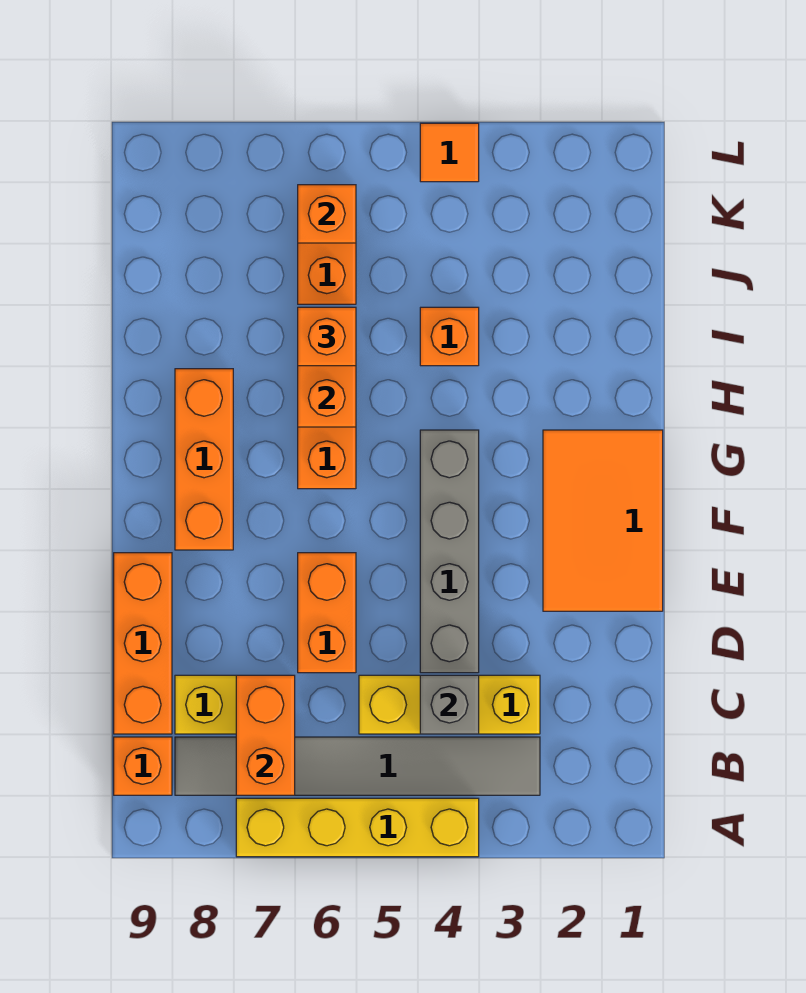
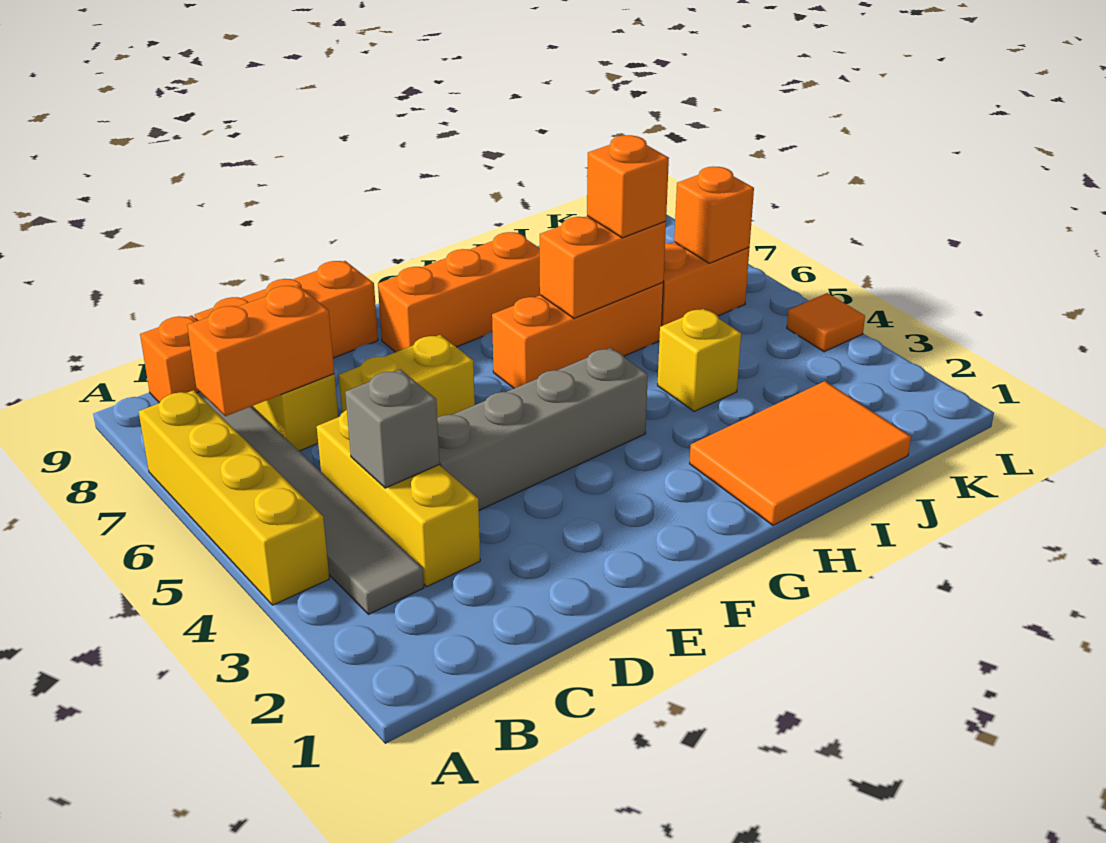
orange brick D6:E6 level 1 -> yellow brick D6:E6 level 1
orange tile E1:G2 level 1 -> orange tile H1:J2 level 1
orange brick I4 level 1 -> yellow brick I4 level 1

